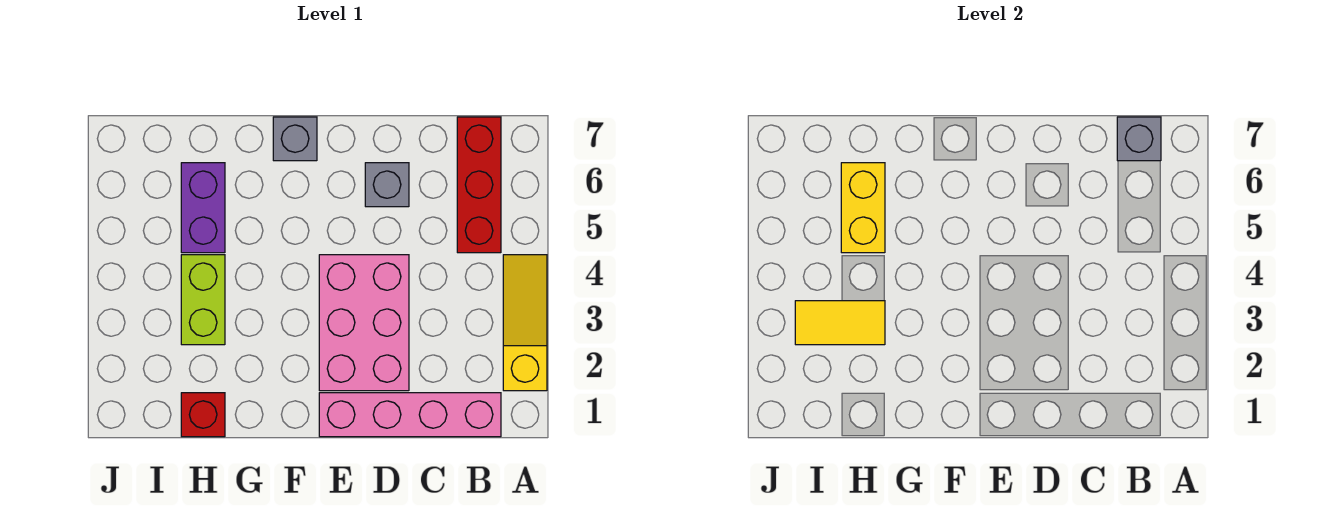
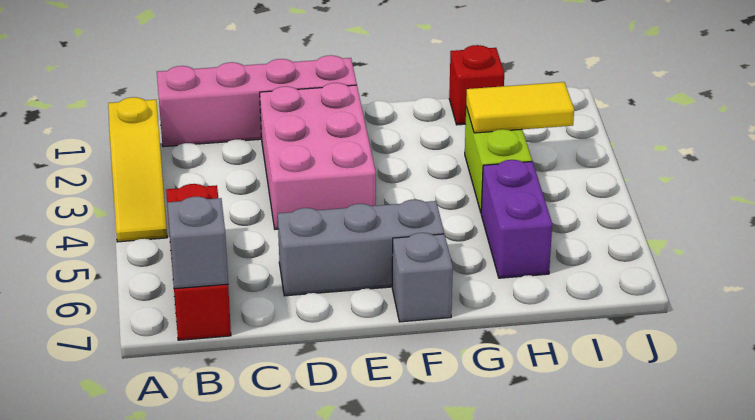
grey brick D6 level 1 -> grey brick D6:F6 level 1
yellow brick H5:H6 level 2 -> none

